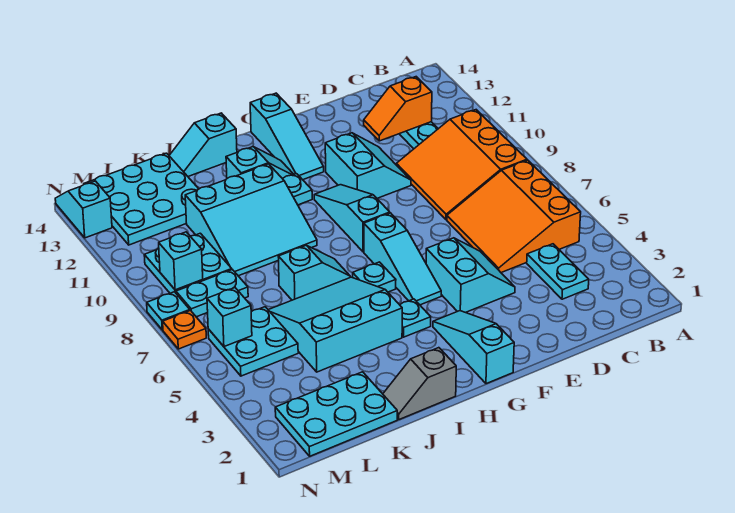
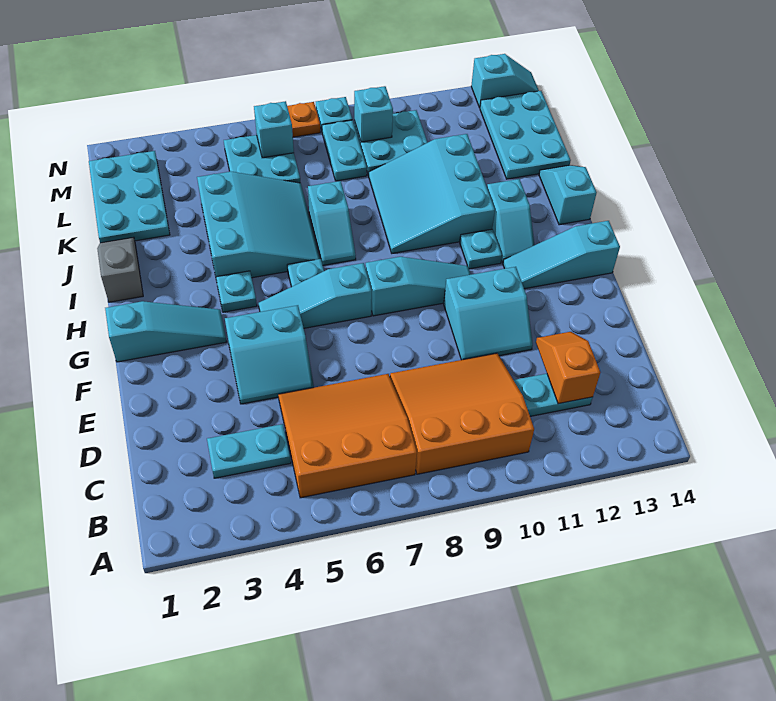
cyan plate K12:M14 level 1 -> cyan plate K13:M14 level 1

